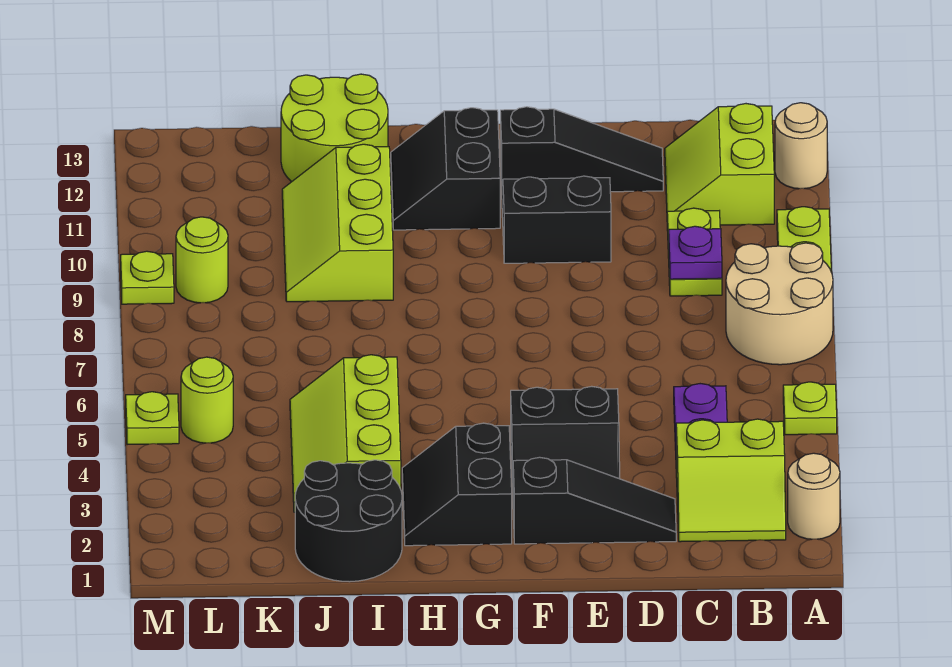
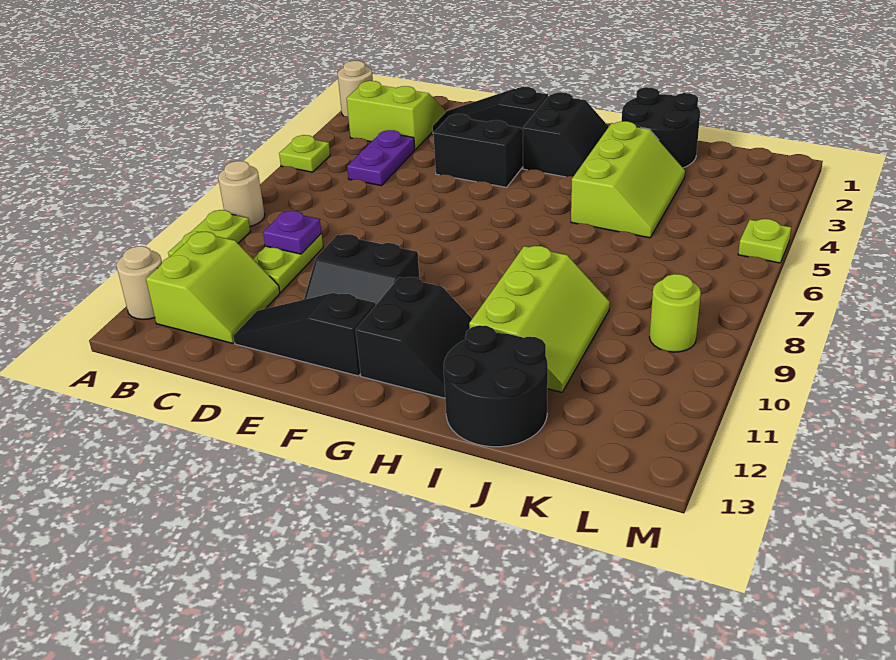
tan round brick A7:B8 level 1 -> tan round brick A8 level 1
lime round brick I12:J13 level 1 -> black round brick I12:J13 level 1
lime round brick L5 level 1 -> none
lime plate M9 level 1 -> none

